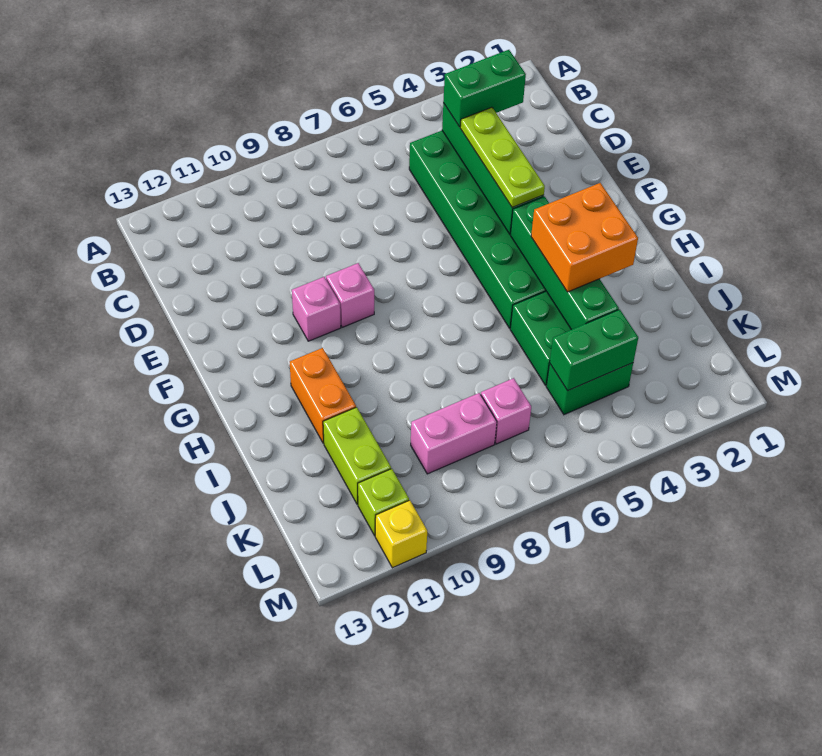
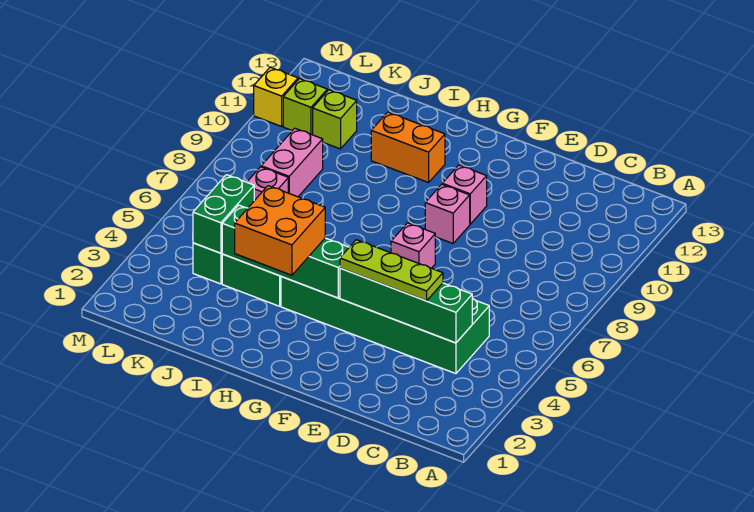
green brick C3:C4 level 3 -> none
none -> pink brick F7 level 1
lime brick J11:K11 level 1 -> lime brick K11 level 1

